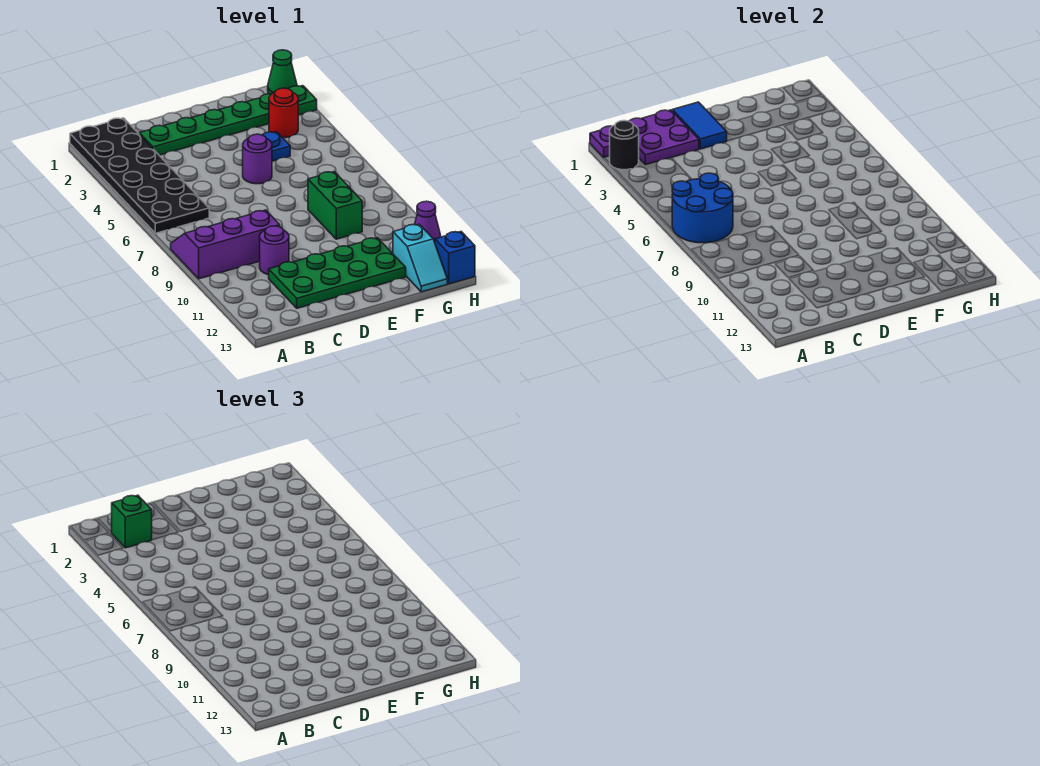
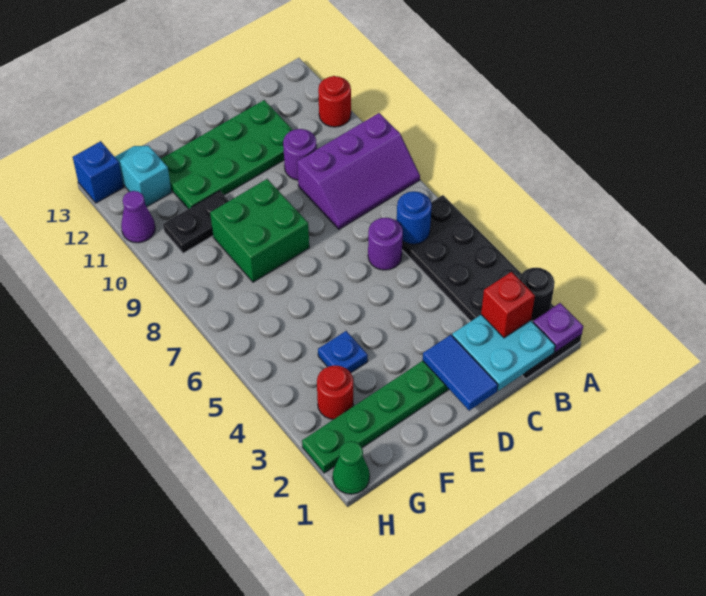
blue round brick A6:B7 level 2 -> blue round brick B6 level 2
none -> red round brick A11 level 1
purple plate B1:C2 level 2 -> cyan plate B1:C2 level 2
green brick B2 level 3 -> red brick B2 level 3
purple round brick E5 level 1 -> purple round brick C6 level 1
green brick F8:F9 level 1 -> green brick E8:F9 level 1
none -> black plate F10:G10 level 1

